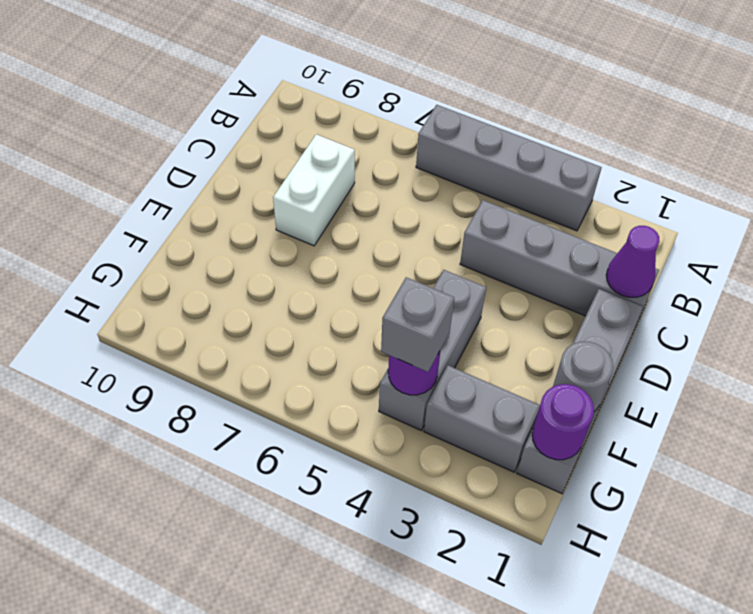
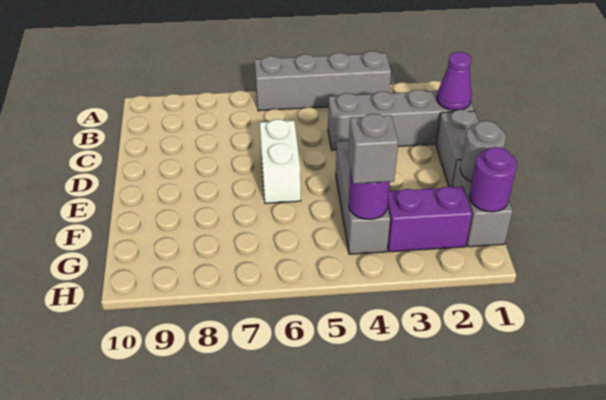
white brick C8:D8 level 1 -> white brick D6:E6 level 1
grey brick G2:G3 level 1 -> purple brick G2:G3 level 1

